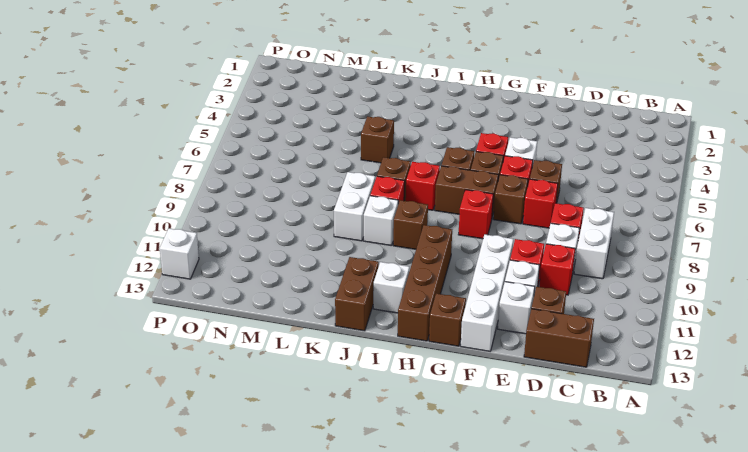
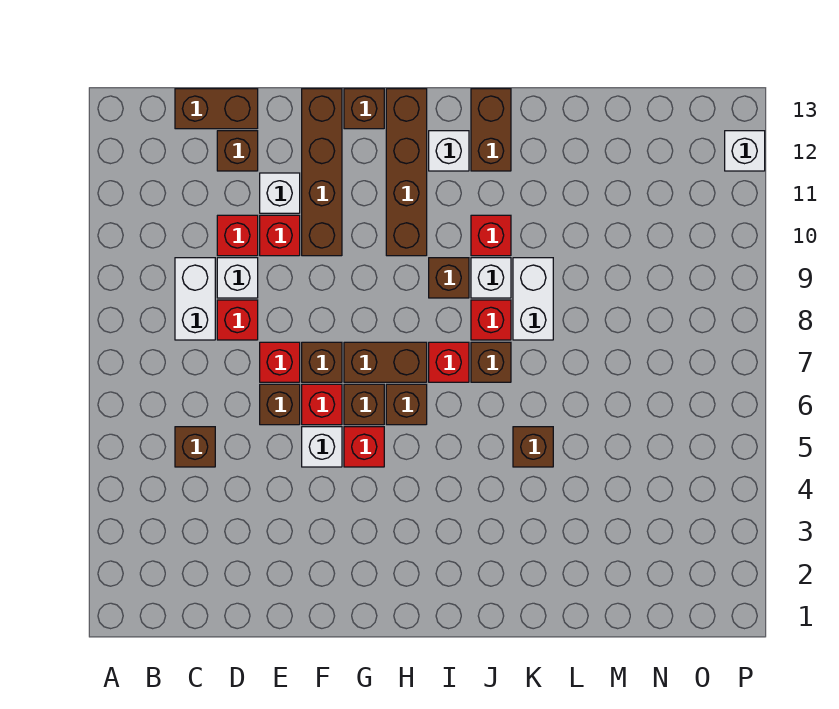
none -> brown brick C5 level 1
white brick E12 level 1 -> none
white brick F10:F13 level 1 -> brown brick F10:F13 level 1
red brick G8 level 1 -> red brick J10 level 1

